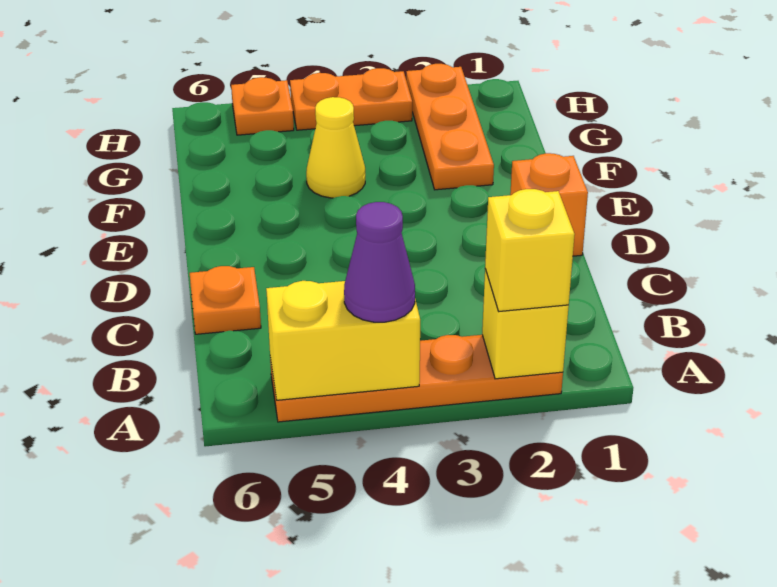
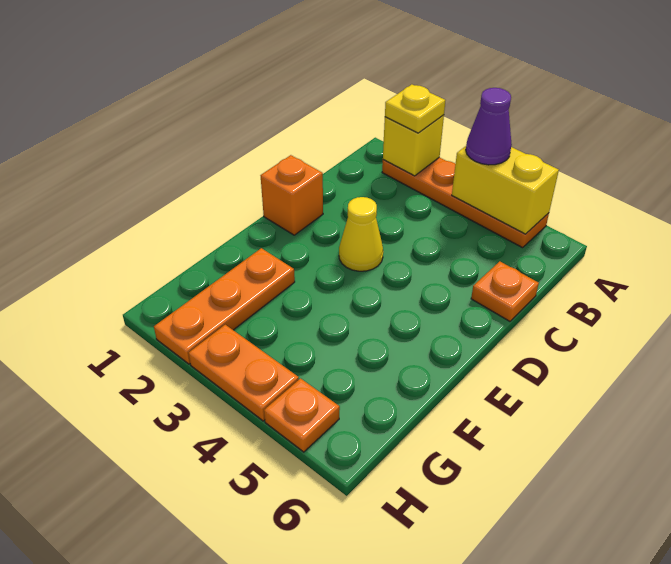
yellow brick A2 level 3 -> yellow plate A2 level 3
yellow cone F4 level 1 -> yellow cone D3 level 1

